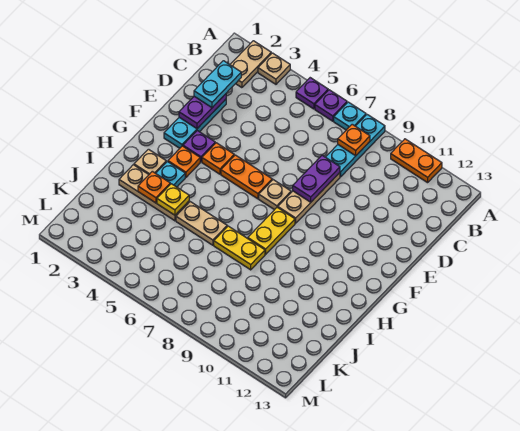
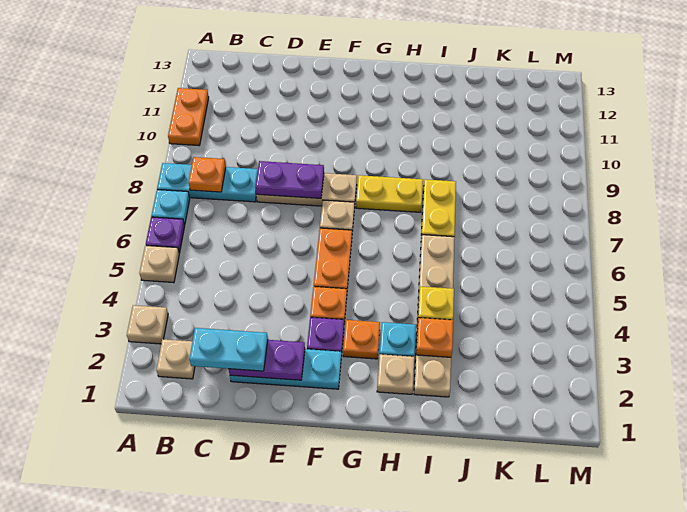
tan plate A2:B2 level 1 -> tan plate B2 level 1
purple plate A5 level 1 -> tan plate A5 level 1

